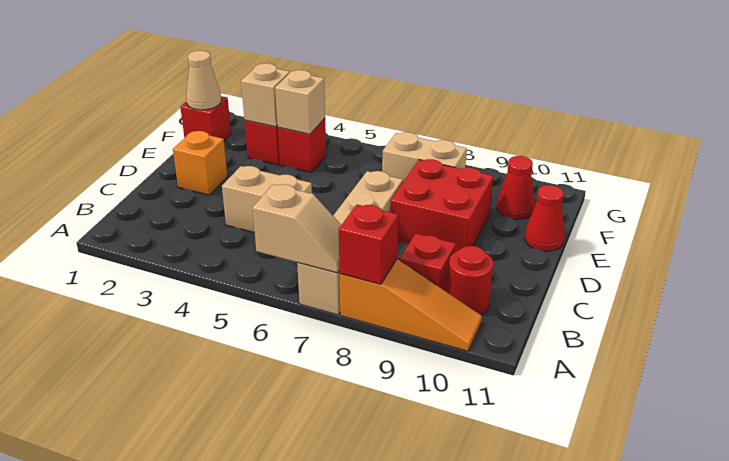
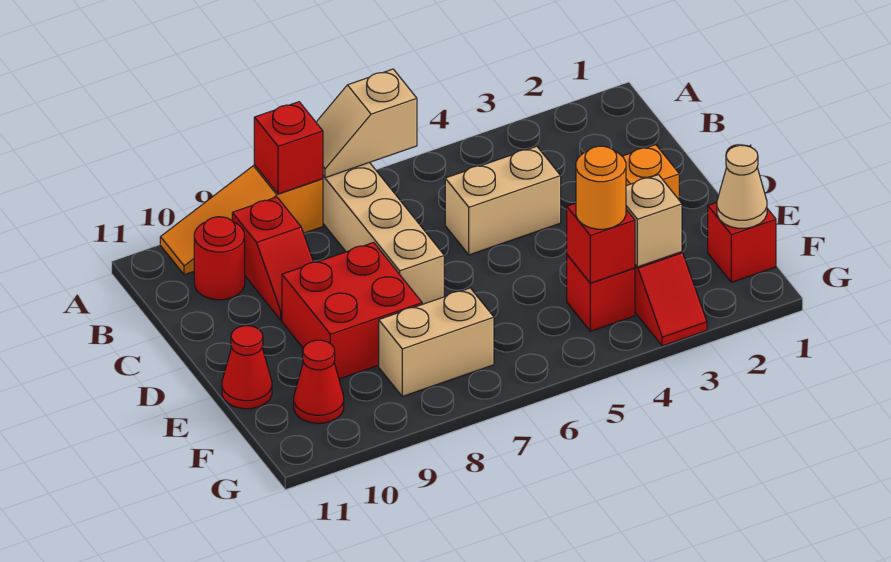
tan brick F4 level 2 -> red brick F4 level 2
none -> orange round brick F4 level 3

